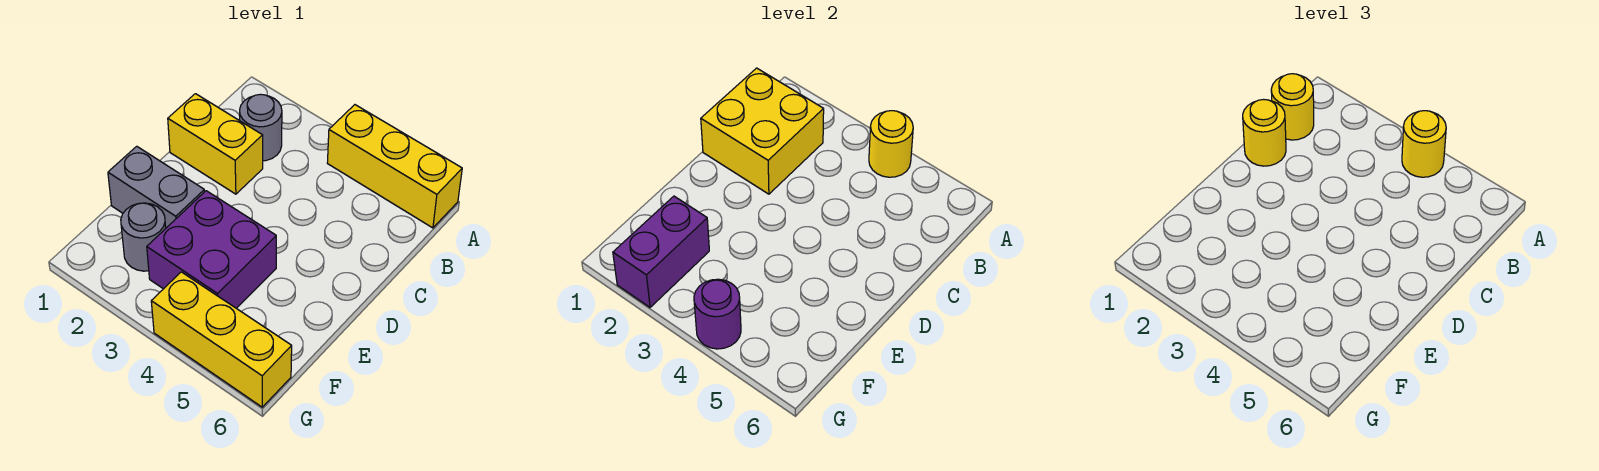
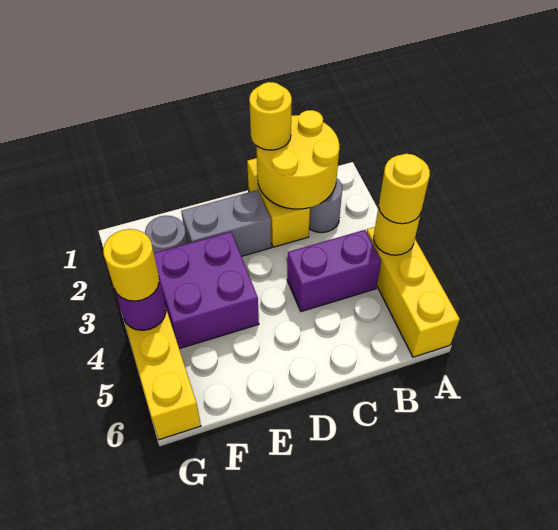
yellow brick B1:C2 level 2 -> yellow round brick B1:C2 level 2
yellow round brick B1 level 3 -> yellow round brick G4 level 3
grey brick E1:E2 level 1 -> grey brick D2:E2 level 1
purple brick F2:G2 level 2 -> purple brick B4:C4 level 1

